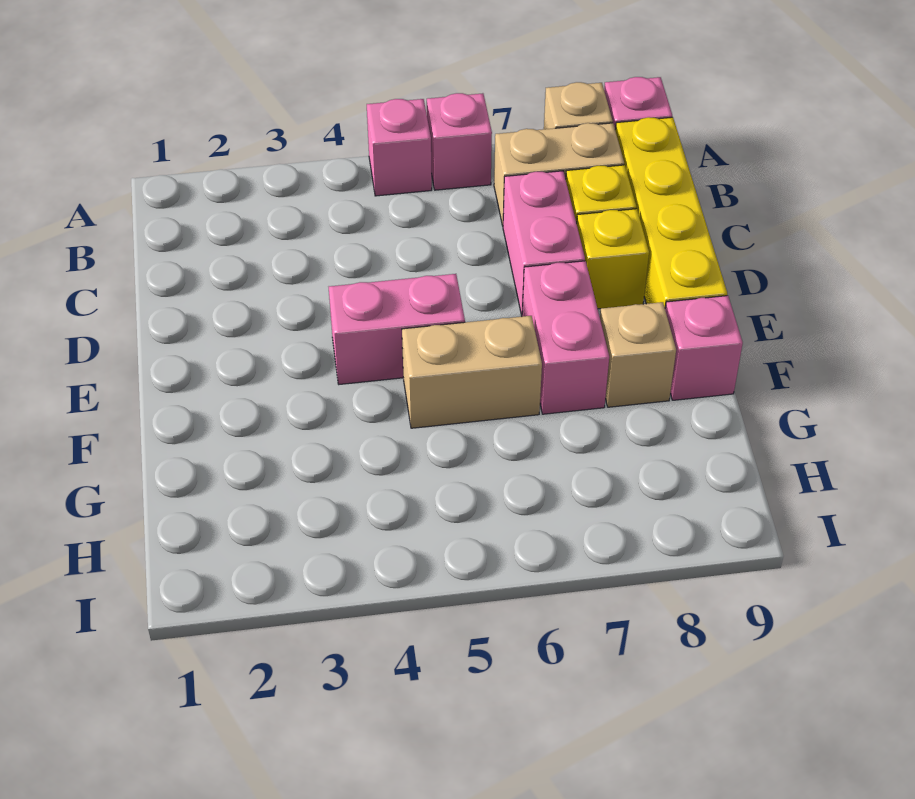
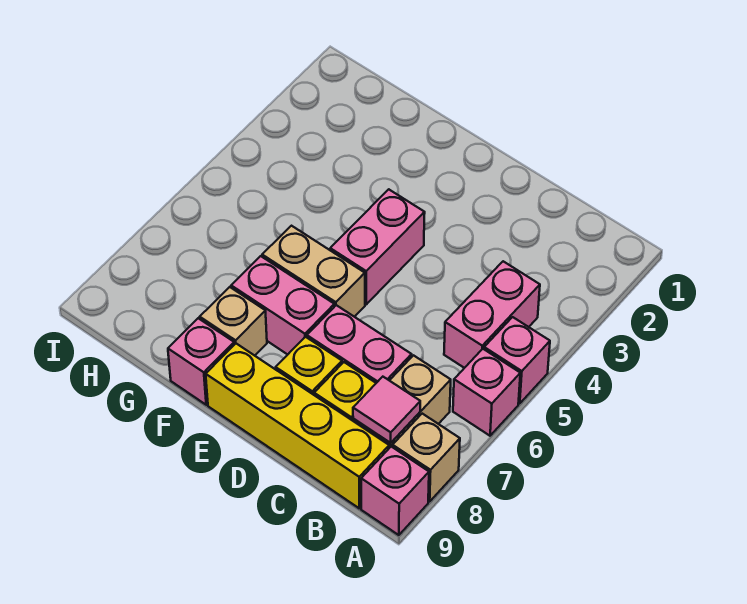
none -> pink brick B4:B5 level 1
none -> pink tile B8 level 2
tan brick F5:F6 level 1 -> tan brick E6:F6 level 1

